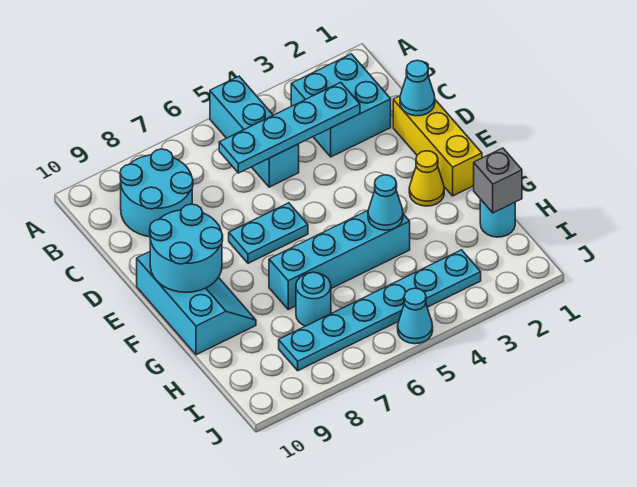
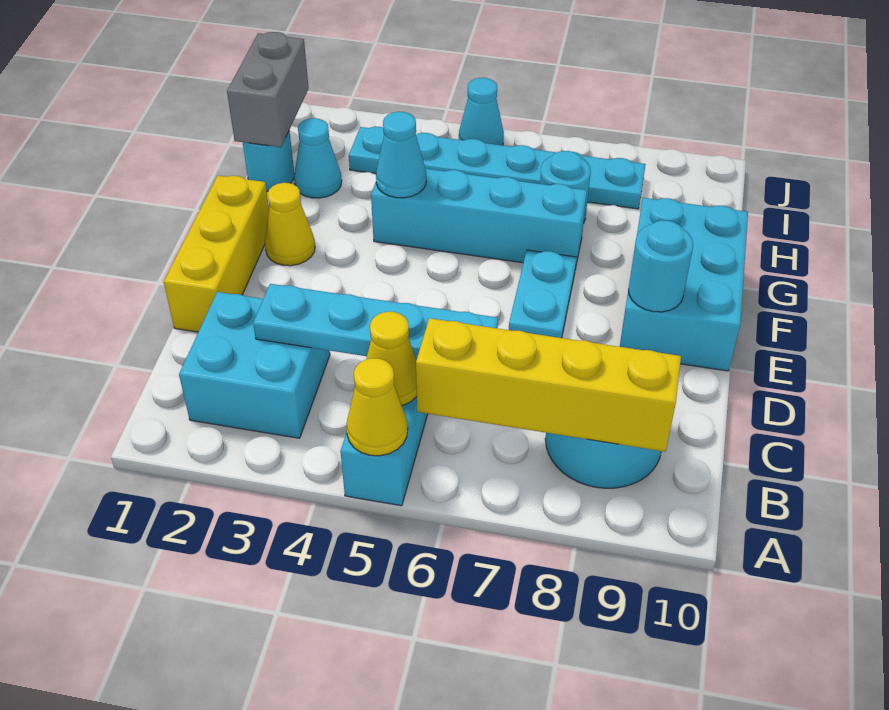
none -> yellow cone A5 level 2
none -> yellow cone B5 level 2
none -> yellow brick B6:B9 level 2
cyan cone D1 level 2 -> cyan cone H2 level 1
cyan plate E6:E7 level 1 -> cyan plate E7:F7 level 1
cyan slope E9:G10 level 1 top 10 -> cyan brick E9:G10 level 1
cyan round brick E9:F10 level 2 -> cyan round brick E9 level 2
grey brick H1 level 2 -> grey brick H1:I1 level 2

